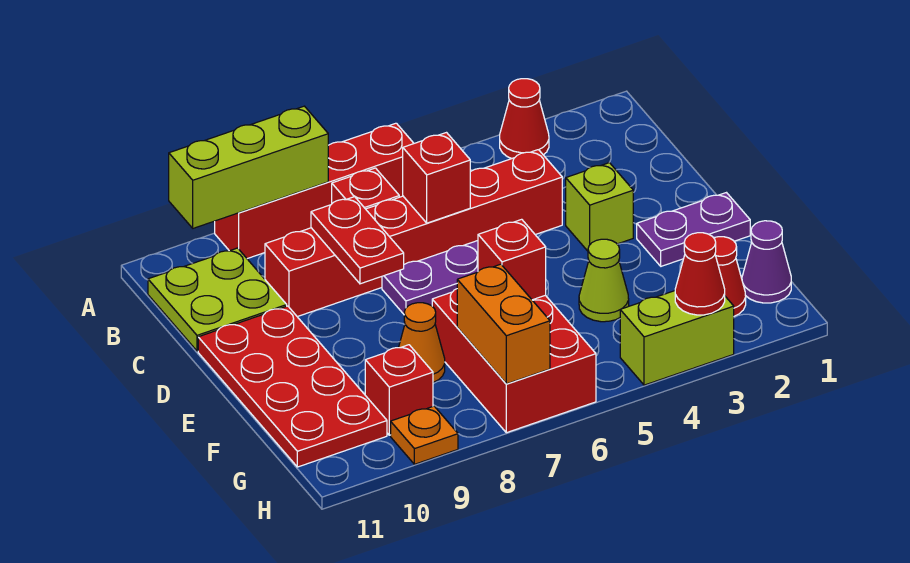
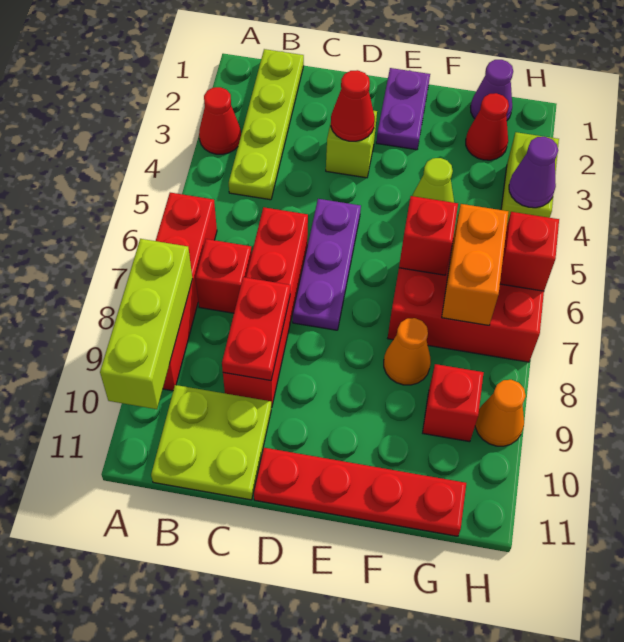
none -> lime plate B1:B4 level 1
red brick C4:C9 level 1 -> red brick C6:C9 level 1
red brick C6 level 2 -> red brick H6 level 2
red plate C8:D8 level 2 -> red plate C8:C9 level 2
red plate D10:G11 level 1 -> red plate D11:G11 level 1
orange brick G7:H7 level 2 -> orange brick G6:G7 level 2
red cone H3 level 2 -> red cone D3 level 2
none -> purple cone H4 level 2
orange plate H9 level 1 -> orange cone H9 level 1

